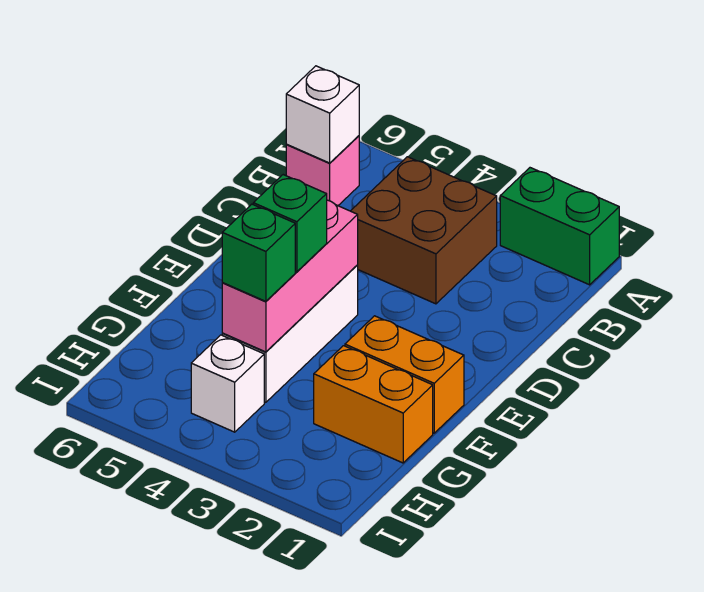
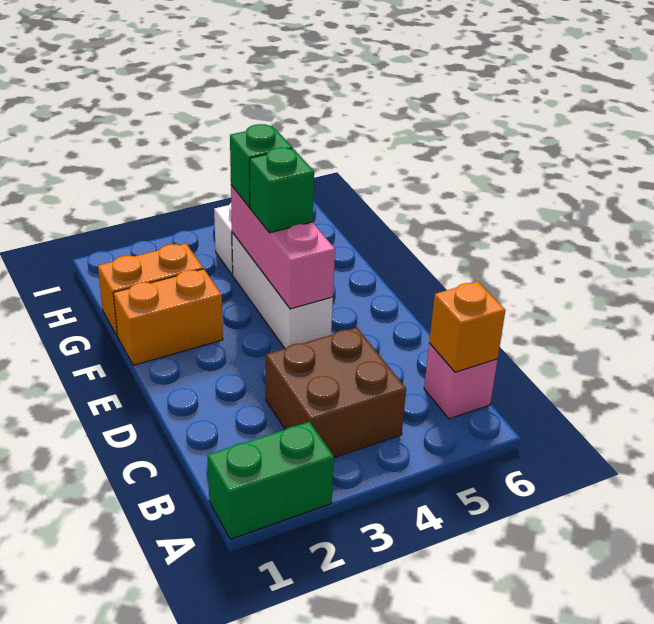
white brick B6 level 2 -> orange brick B6 level 2

